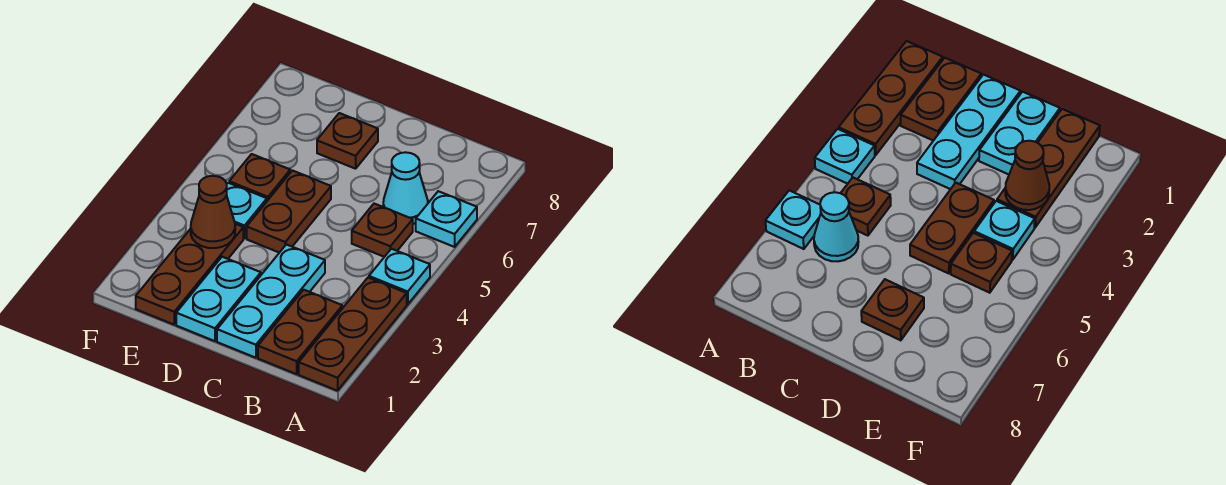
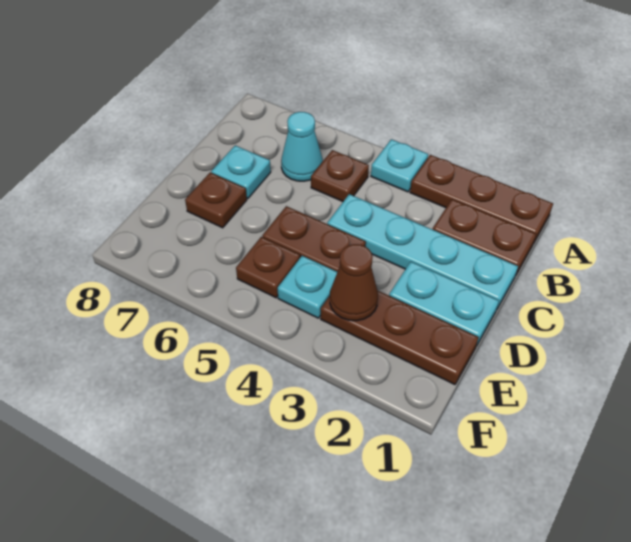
cyan plate A6 level 1 -> cyan plate C7 level 1
cyan plate C1:C3 level 1 -> cyan plate C1:C4 level 1

